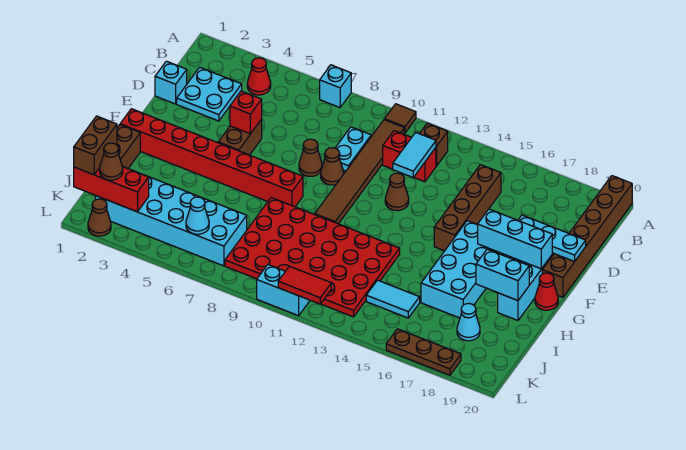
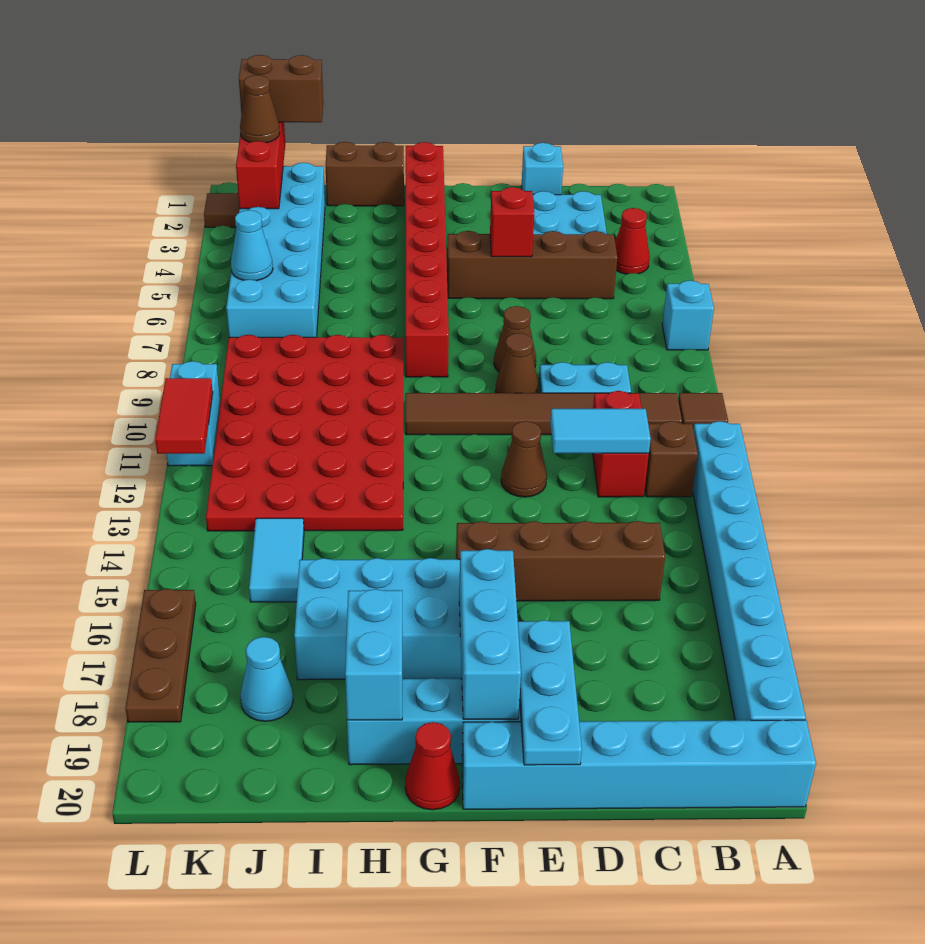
none -> cyan brick A12:A19 level 1
brown brick A20:F20 level 1 -> cyan brick A20:F20 level 1
brown brick E5:F5 level 1 -> brown brick C5:F5 level 1
brown cone L2 level 1 -> brown tile L2 level 1

